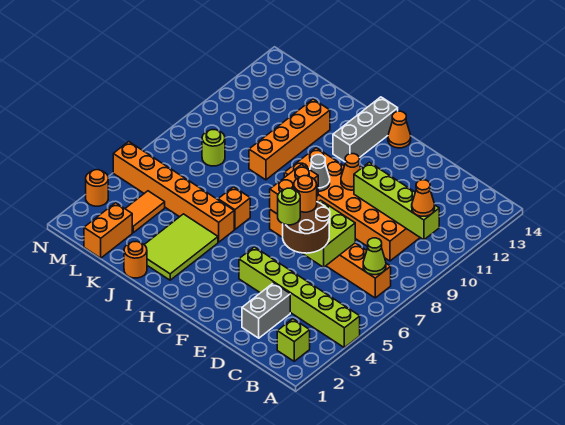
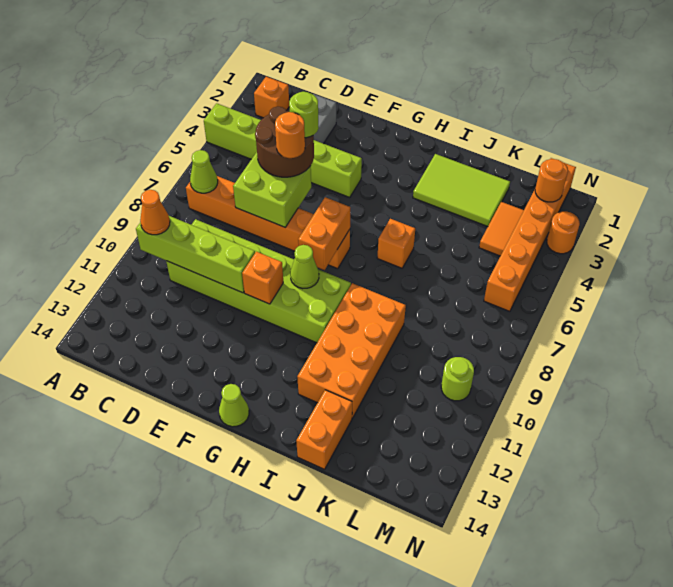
lime brick B2 level 1 -> orange brick B2 level 1
orange brick C9:H10 level 1 -> lime brick C9:H10 level 1
orange cone F10 level 2 -> orange brick F10 level 2
grey cone G9 level 2 -> lime cone G9 level 2
orange cone G14 level 1 -> lime cone G14 level 1
grey brick H12:H14 level 1 -> none
lime tile I2:J4 level 1 -> lime tile I2:K3 level 1
orange brick I5:N5 level 1 -> orange brick M1:M6 level 1
orange round brick J1 level 1 -> orange round brick M2 level 2
orange brick J9:J12 level 1 -> orange brick I9:J12 level 1
orange brick L1:L2 level 1 -> orange brick J13:J14 level 1
lime round brick L8 level 1 -> lime round brick M10 level 1

